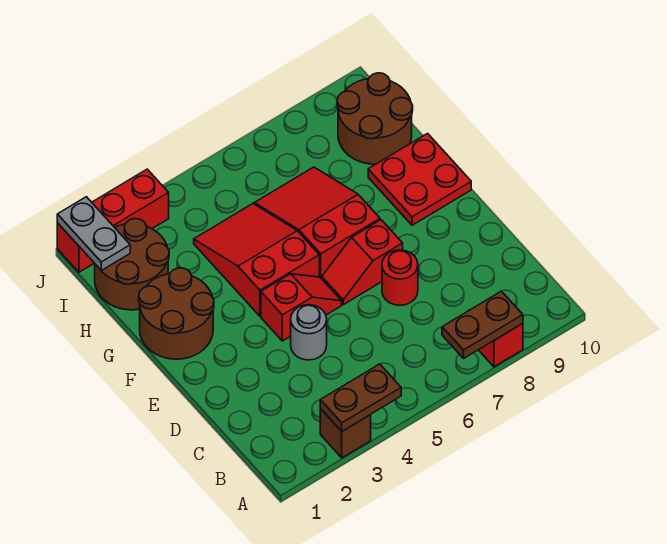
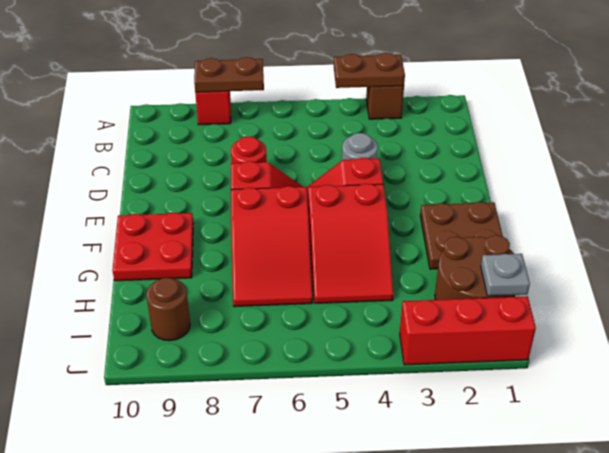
brown round brick F1:G2 level 1 -> brown plate F1:G2 level 1
brown round brick H9:I10 level 1 -> brown round brick I9 level 1
grey plate I1:J1 level 2 -> grey plate I1 level 2

